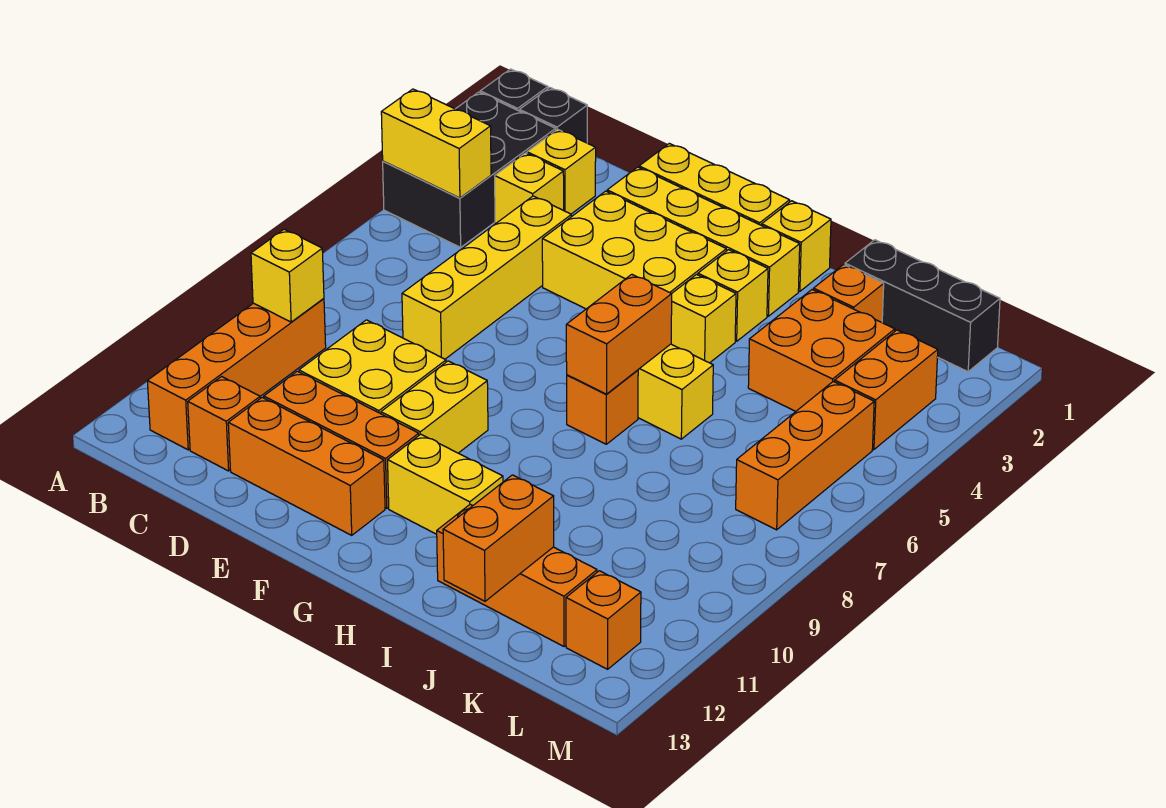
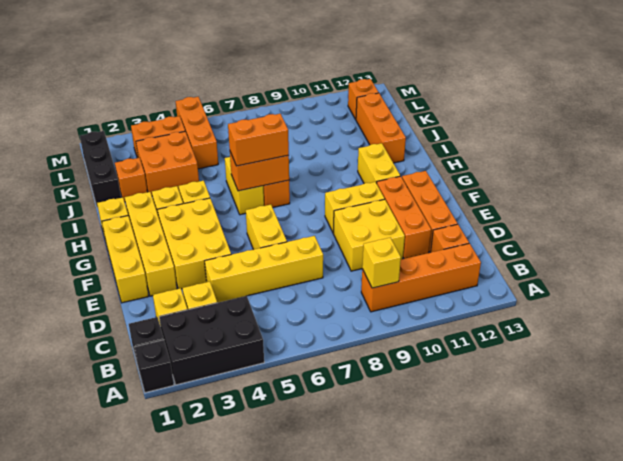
yellow brick A4:B4 level 2 -> yellow brick E6:F6 level 1
orange brick J12:J13 level 2 -> orange brick H6:H7 level 3
orange brick L5:L7 level 1 -> orange brick K5:M5 level 1

